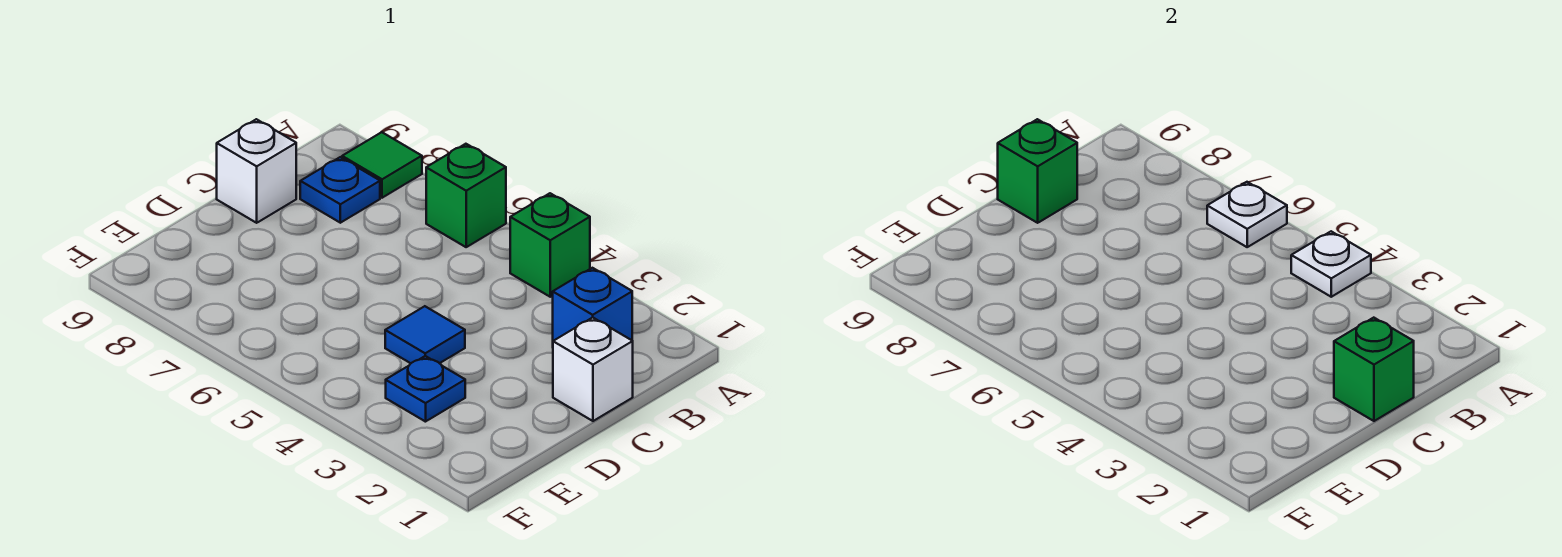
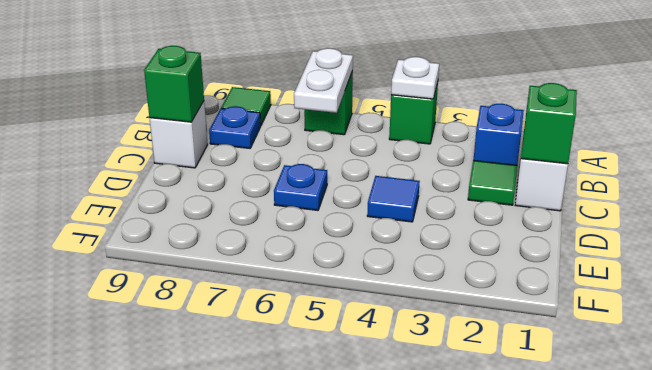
white plate A6 level 2 -> white plate A6:B6 level 2
none -> green tile C2 level 1
blue plate E3 level 1 -> blue plate D6 level 1

